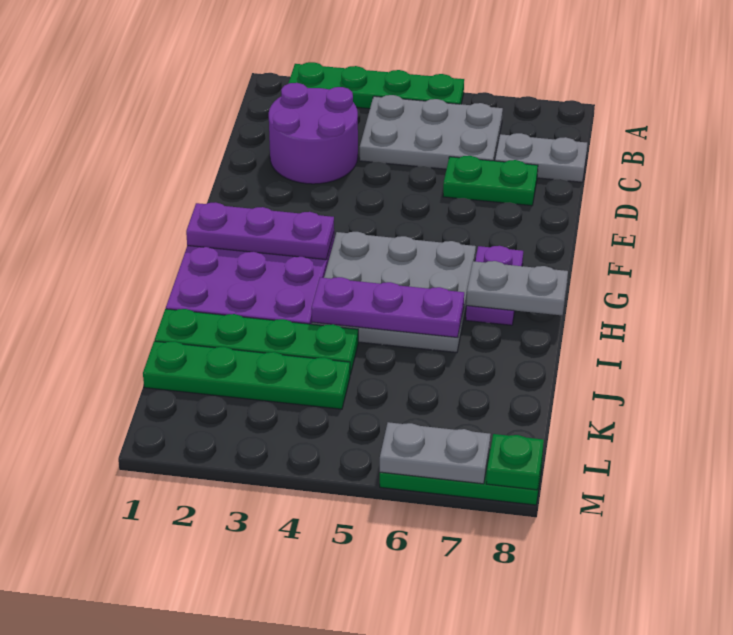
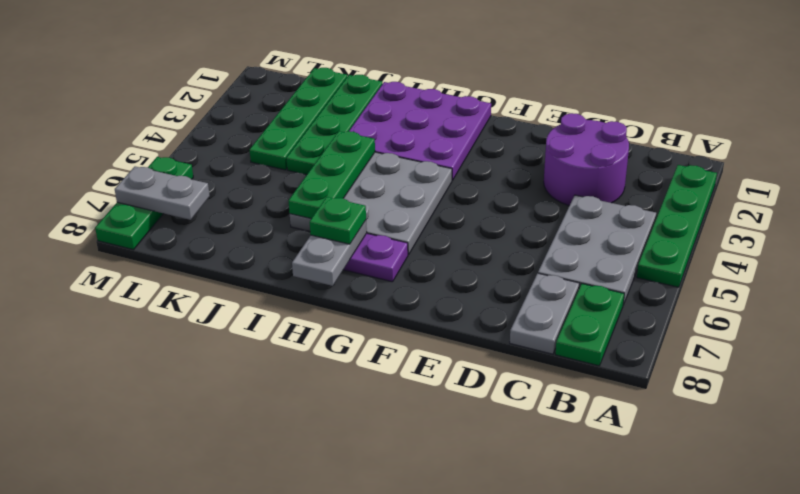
green plate D6:D7 level 1 -> green plate B7:B8 level 1
purple plate G1:G3 level 2 -> none
purple plate I4:I6 level 2 -> green plate I4:I6 level 2
grey plate M6:M7 level 2 -> grey plate L7:M7 level 2
green plate M8 level 2 -> green plate H7 level 3

